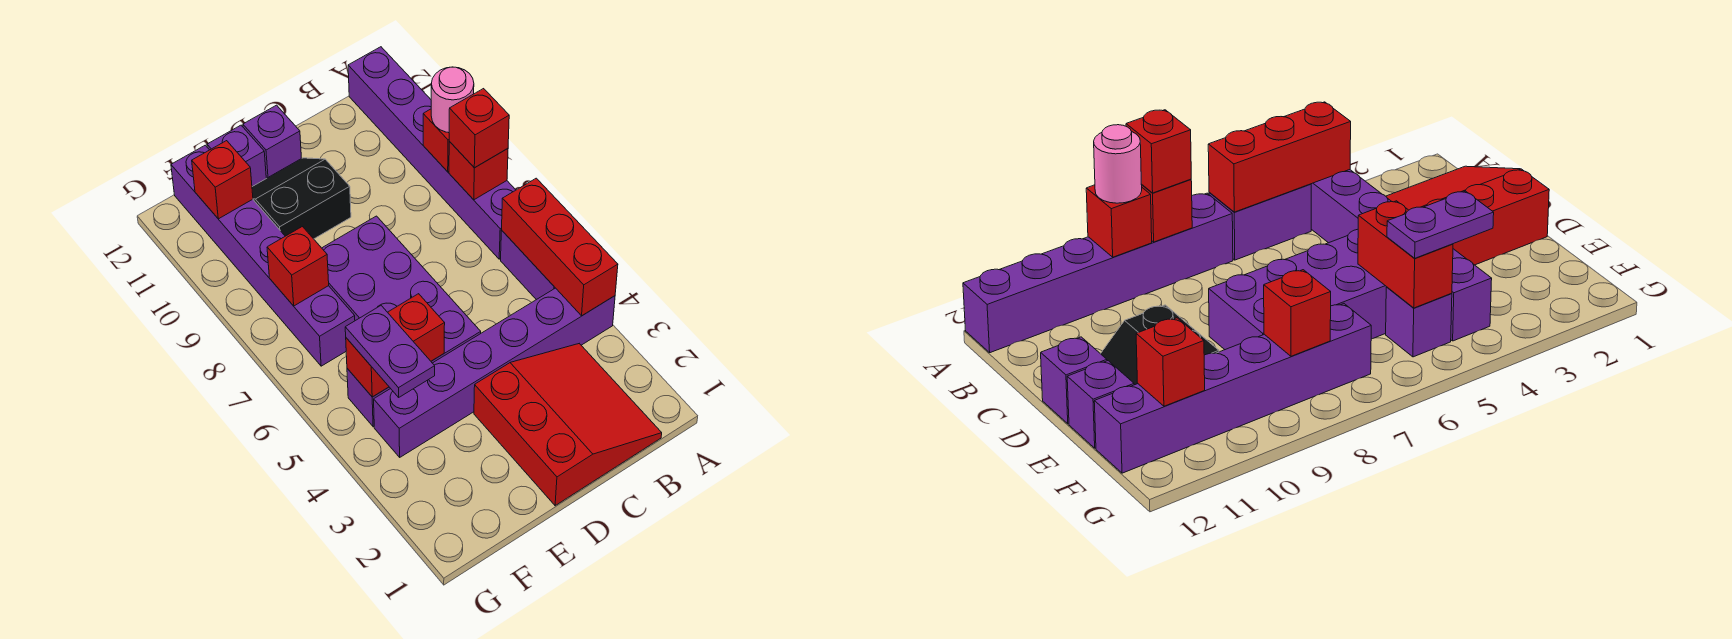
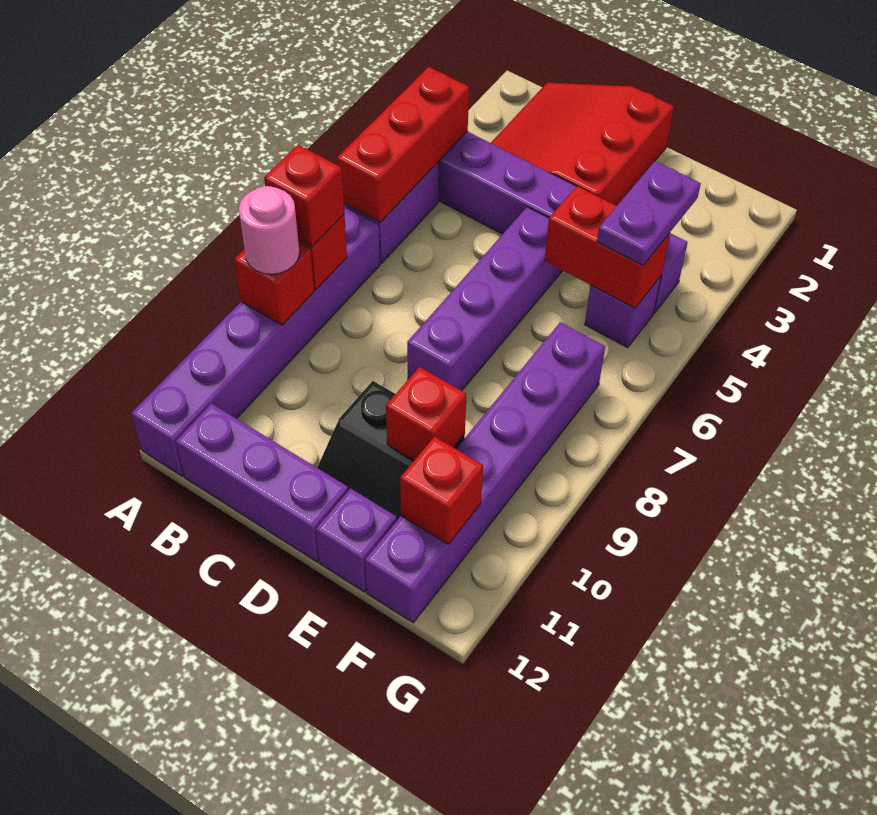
purple brick D5:E8 level 1 -> purple brick D5:D8 level 1
purple brick D12 level 1 -> purple brick B12:D12 level 1
red brick F8 level 2 -> red brick E10 level 2

